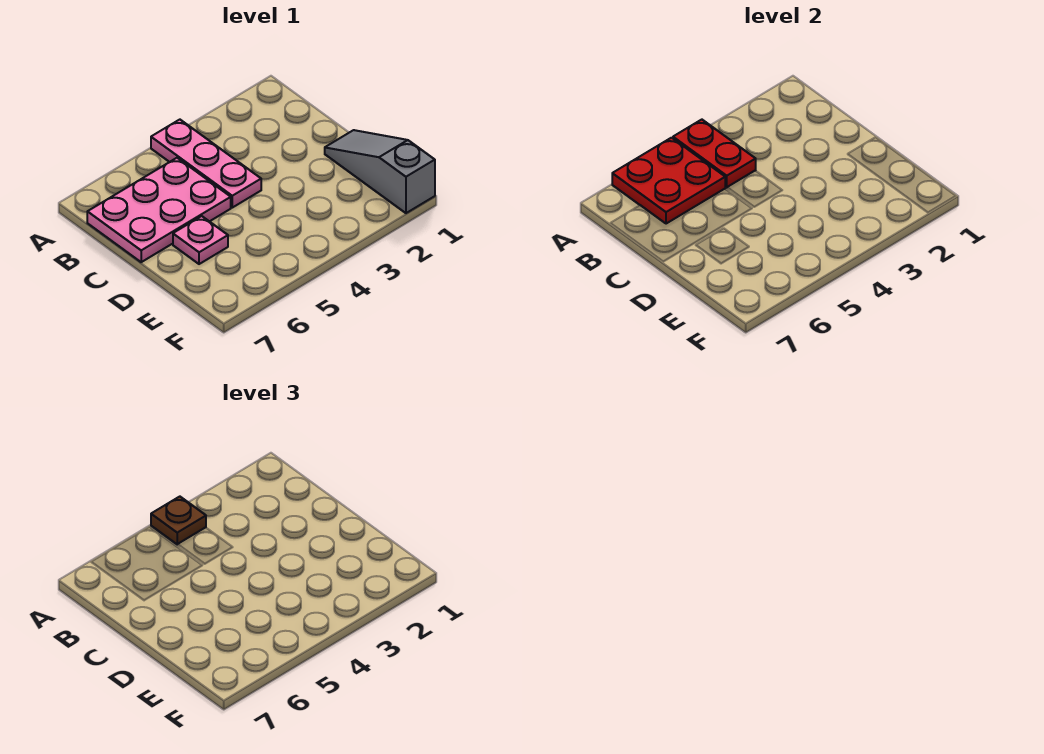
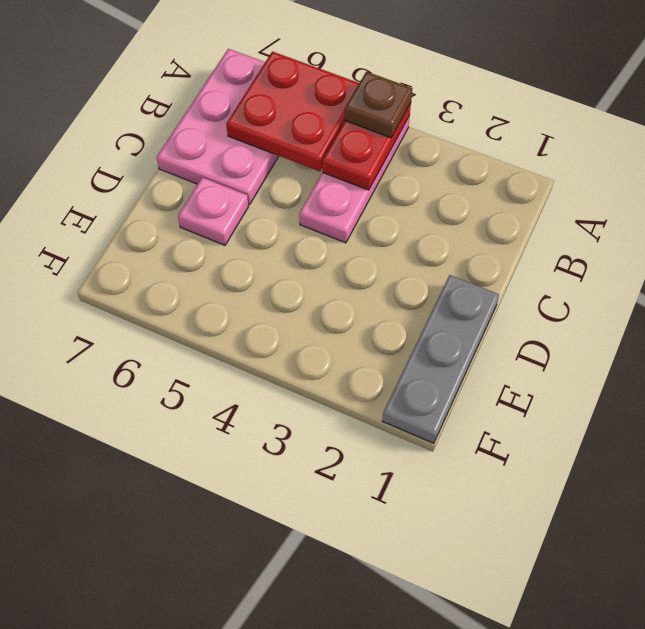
pink plate B5:C7 level 1 -> pink plate A6:C7 level 1
grey slope D1:F1 level 1 top F -> grey plate D1:F1 level 1

